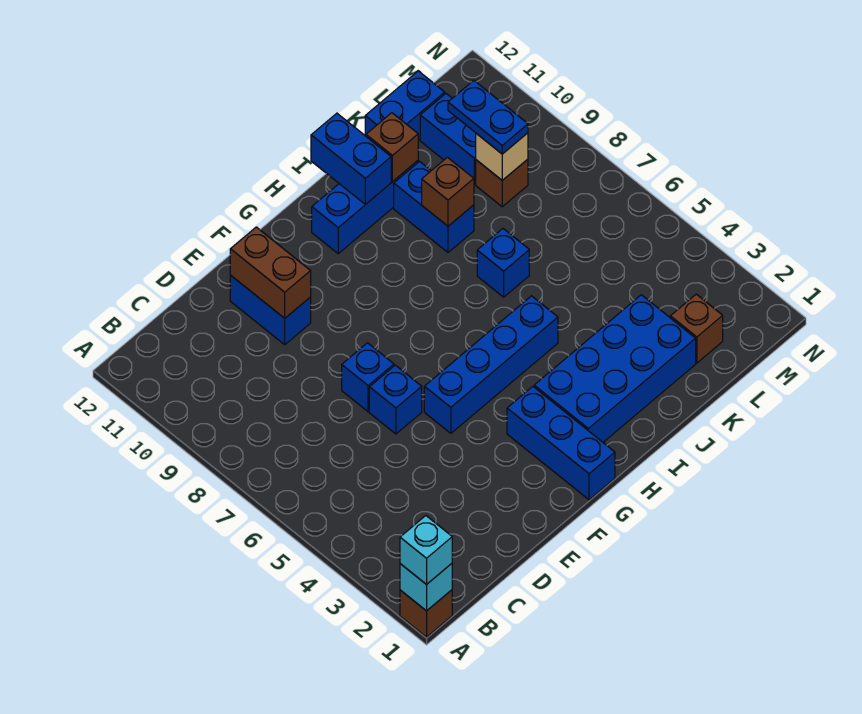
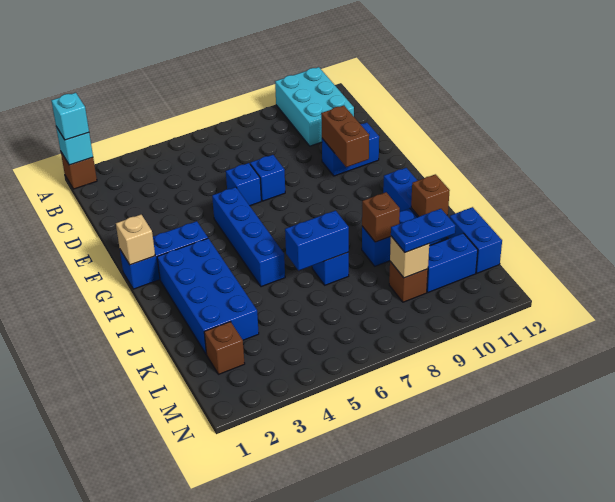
none -> cyan brick A10:C11 level 1
brown brick E10:E11 level 2 -> brown brick E10:F10 level 2
none -> tan brick G1 level 2
blue brick I11:I12 level 2 -> blue brick J6:J7 level 2

